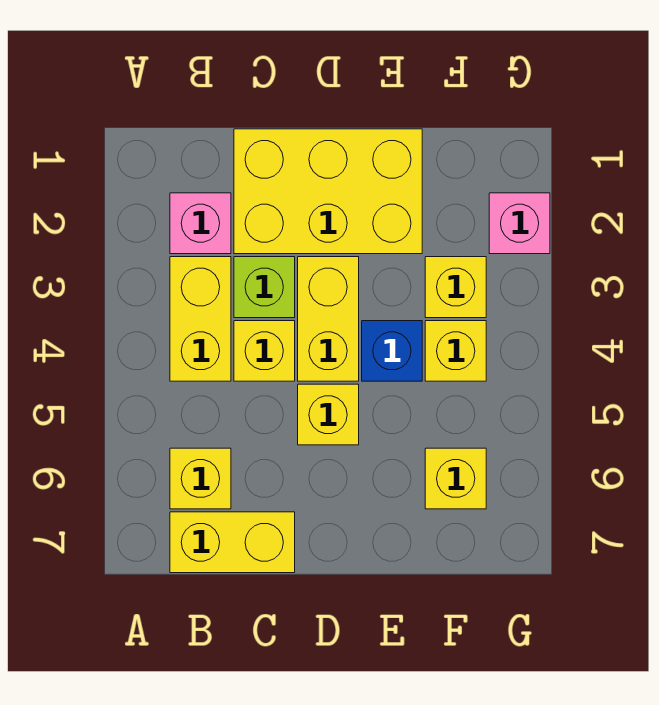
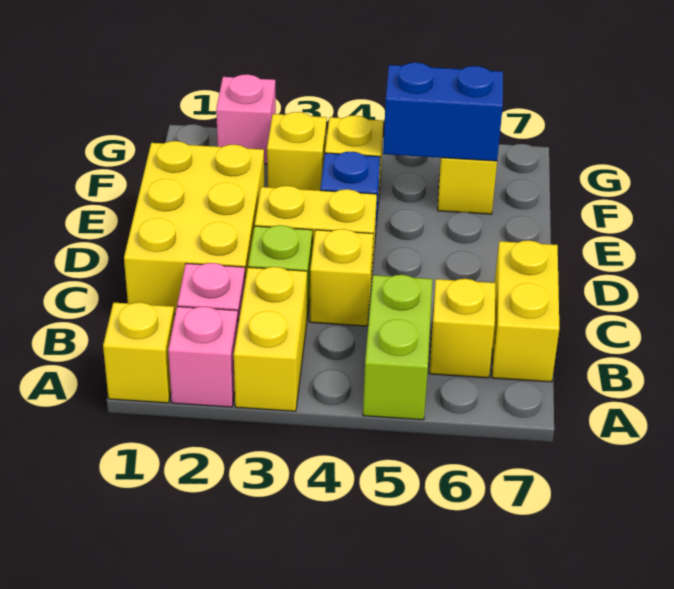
none -> pink brick A2 level 1
none -> lime brick A5:B5 level 1
yellow brick B3:B4 level 1 -> yellow brick A3:B3 level 1
yellow brick D5 level 1 -> yellow brick A1 level 1
none -> blue brick F5:F6 level 2

